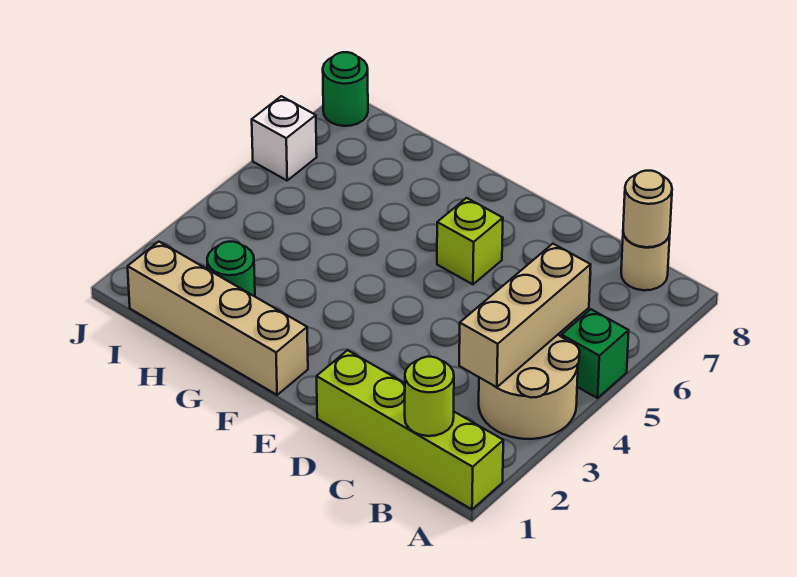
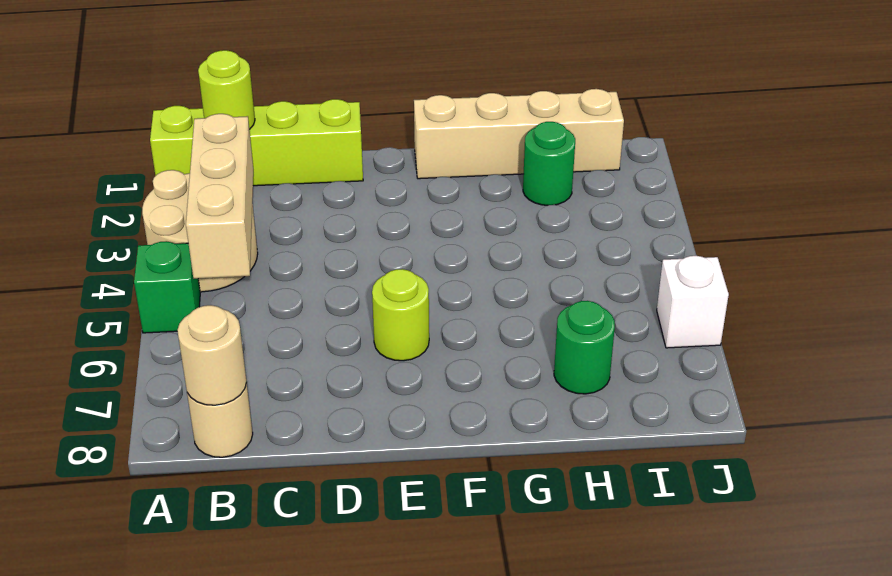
lime brick E6 level 1 -> lime round brick E6 level 1
green round brick J8 level 1 -> green round brick H7 level 1

